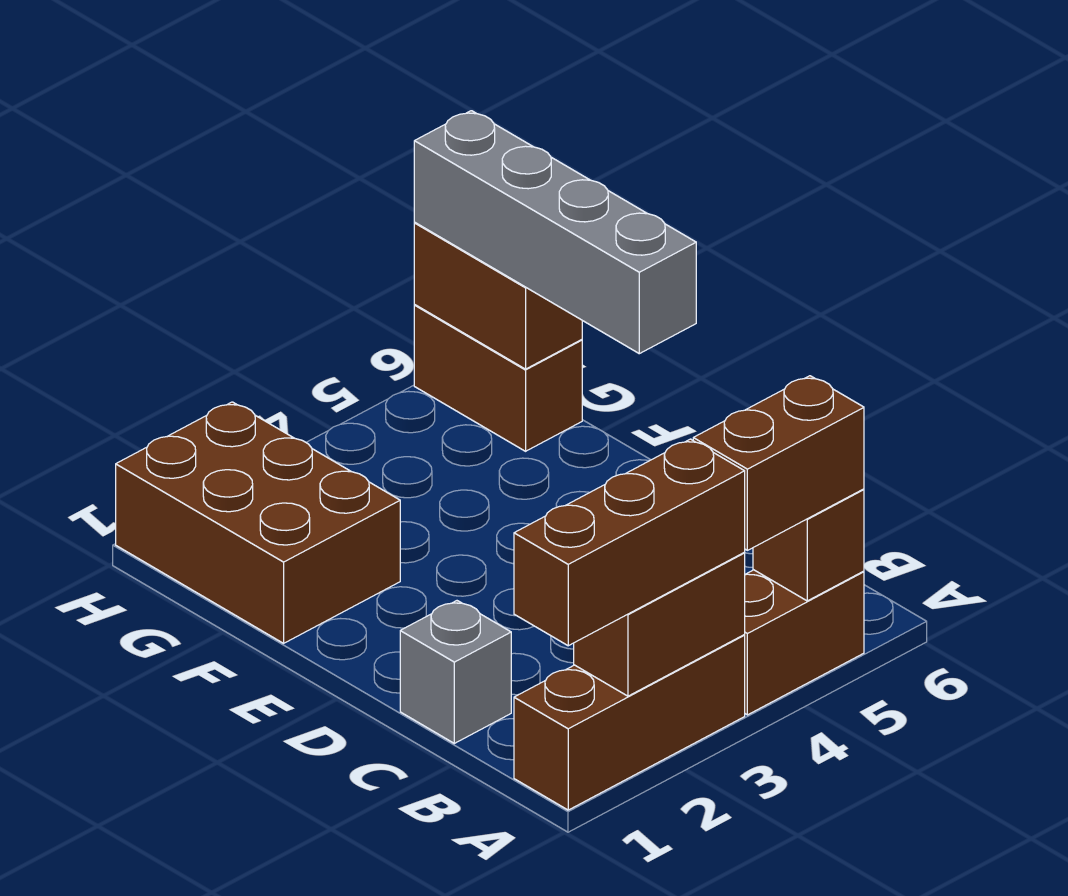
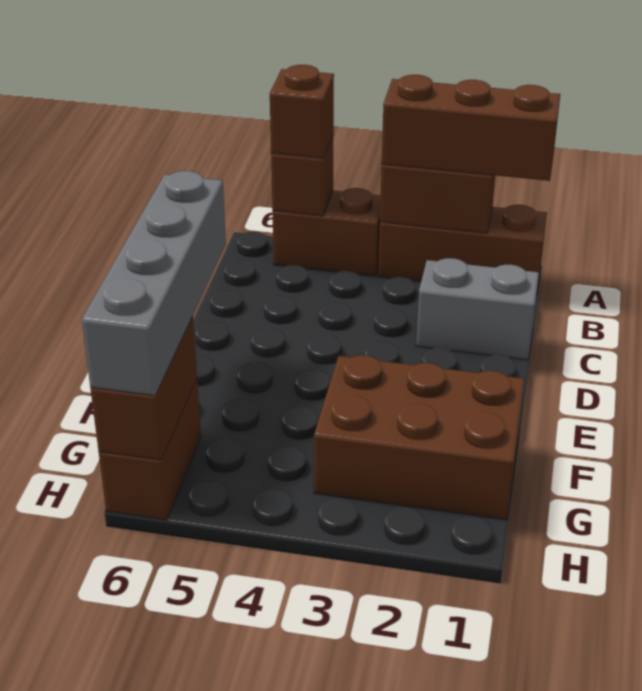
brown brick A4:A5 level 3 -> brown brick A5 level 3
grey brick C1 level 1 -> grey brick C1:C2 level 1
brown brick F1:H2 level 1 -> brown brick F1:G3 level 1

